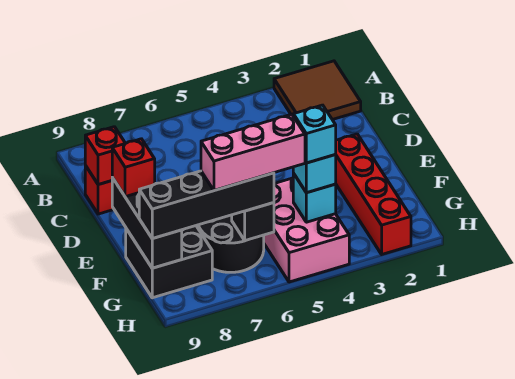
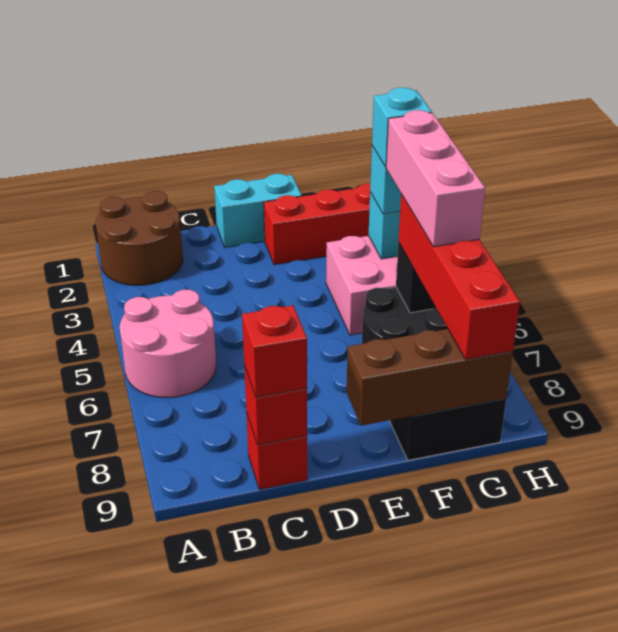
brown tile A1:B2 level 1 -> brown round brick A1:B2 level 1
none -> pink round brick A5:B6 level 1
none -> cyan brick D1:E1 level 1
black brick E9:G9 level 2 -> brown brick E9:G9 level 2
red brick E9 level 3 -> red brick C9 level 3
black brick G6:G9 level 3 -> red brick G6:G9 level 3

